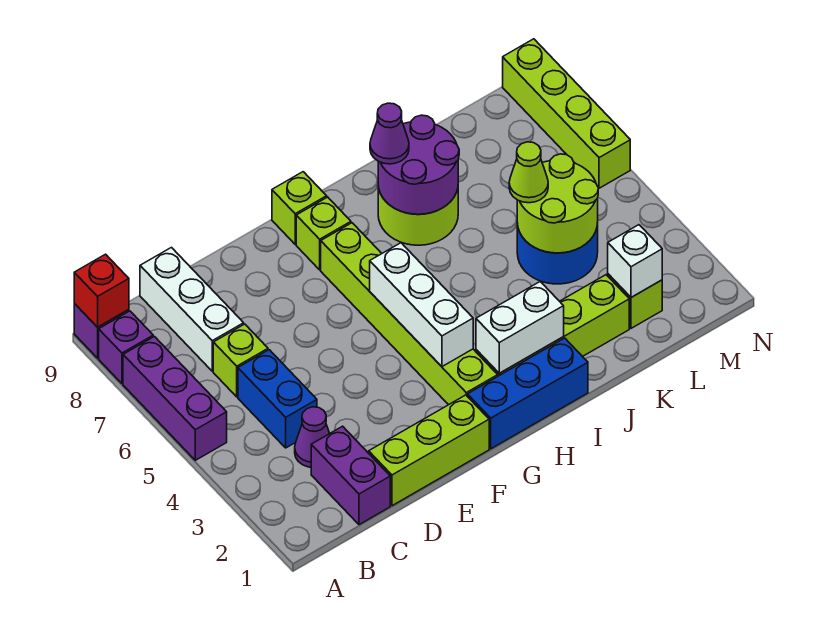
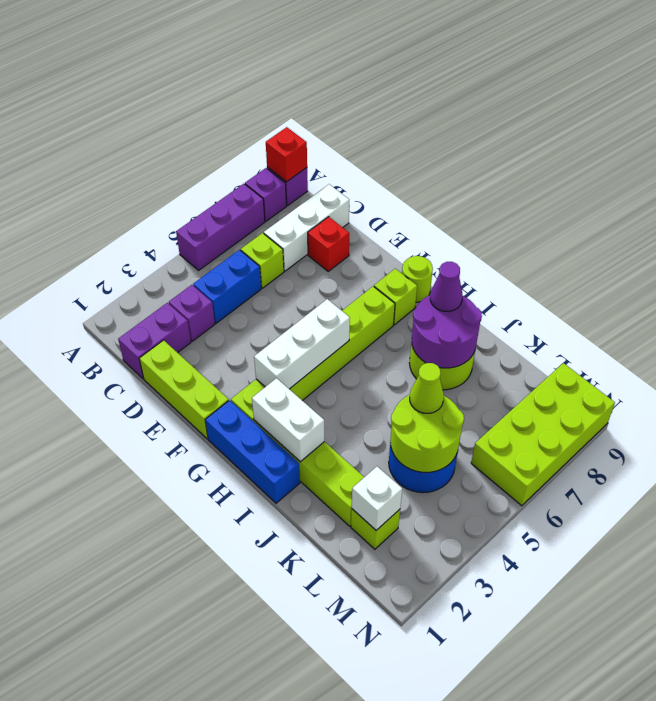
purple cone C3 level 1 -> purple brick C3 level 1
none -> red brick D8 level 1
lime brick G9 level 1 -> lime round brick G9 level 1
lime brick N6:N9 level 1 -> lime brick M6:N9 level 1

